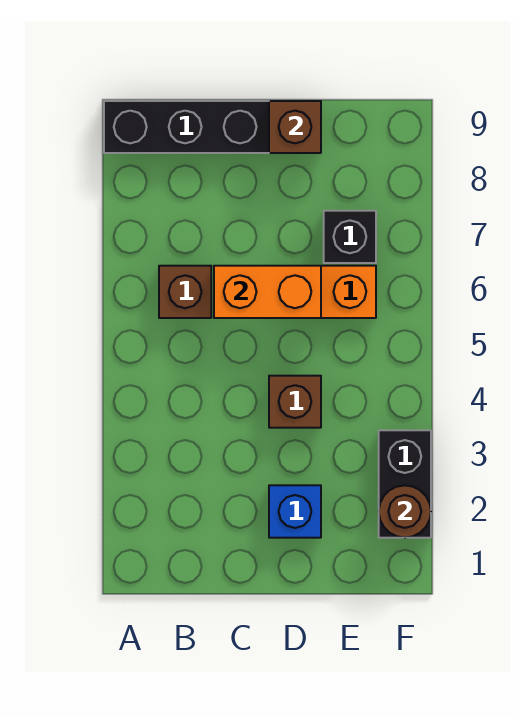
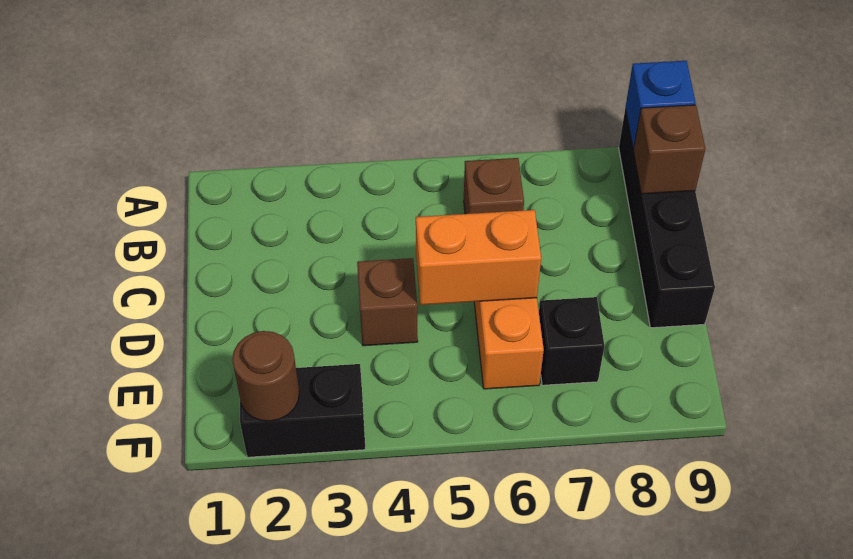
orange brick C6:D6 level 2 -> orange brick D5:D6 level 2
blue brick D2 level 1 -> blue brick A9 level 2
brown brick D9 level 2 -> brown brick B9 level 2

